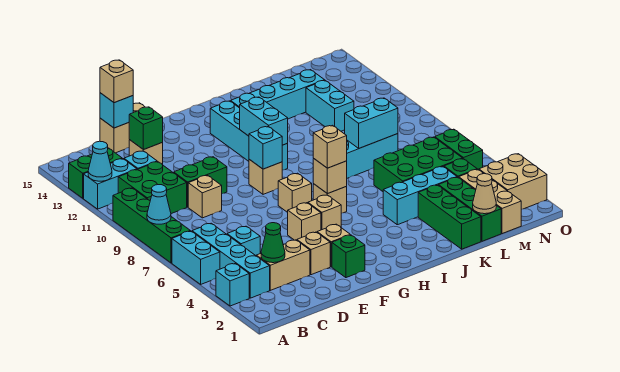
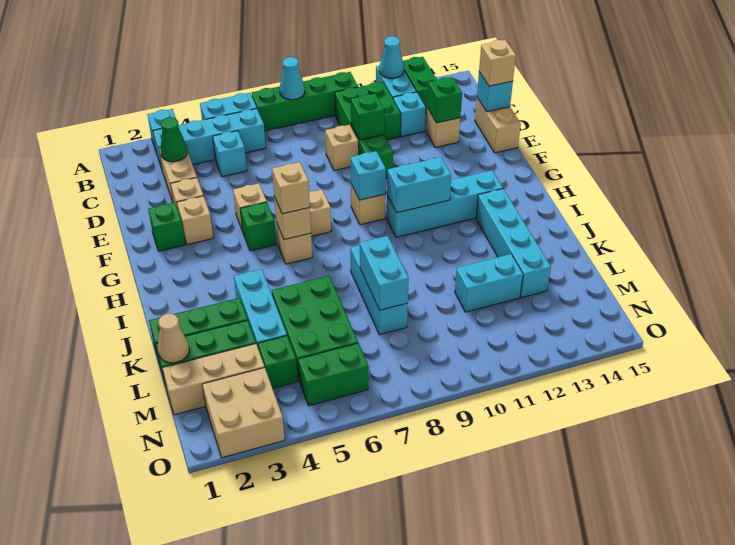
none -> green brick D10 level 2
tan brick G5 level 1 -> green brick G5 level 1

